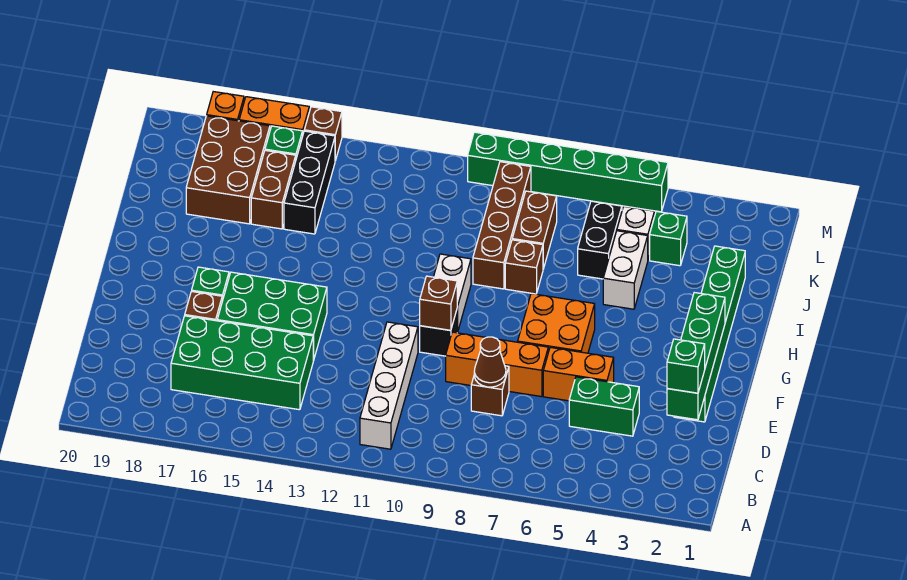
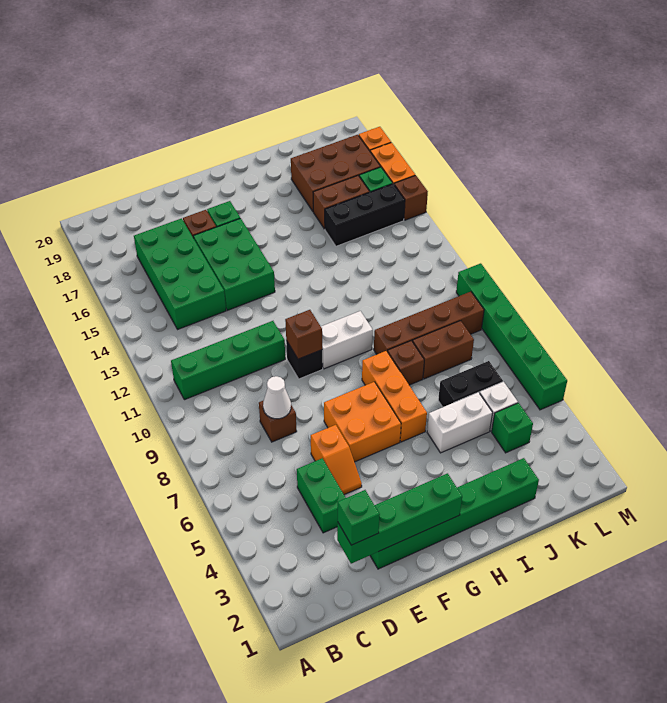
white brick B11:E11 level 1 -> green brick B11:E11 level 1
brown cone D8 level 2 -> white cone D8 level 2
orange brick E5:E6 level 1 -> orange slope E5:E6 level 1 top 6
orange brick E7:E9 level 1 -> orange brick H6:H8 level 1

